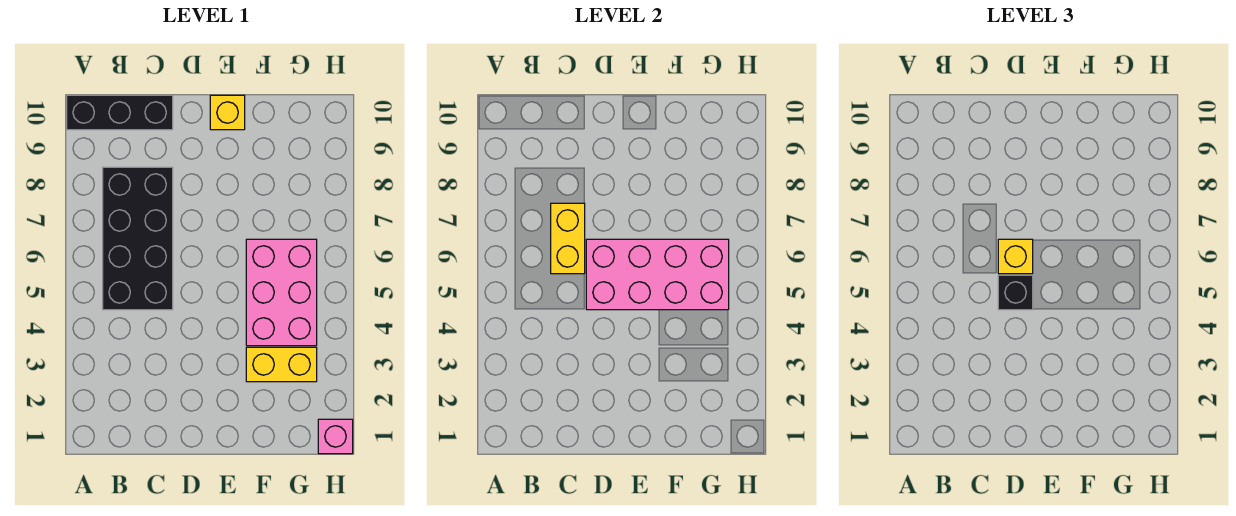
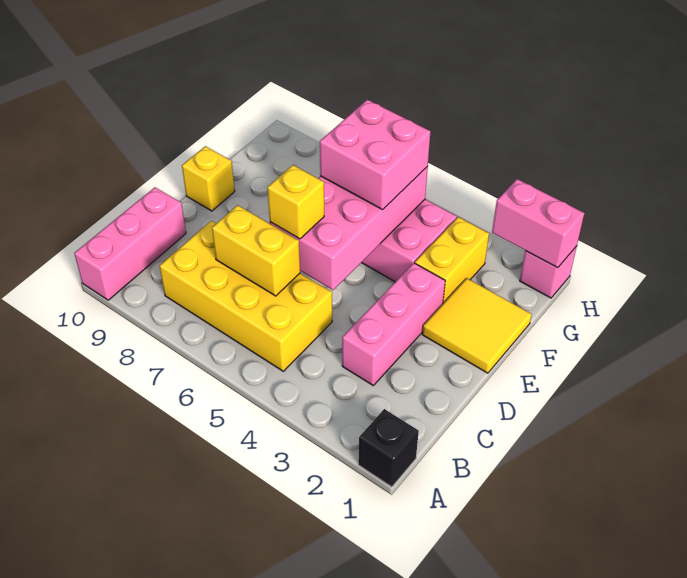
black brick A10:C10 level 1 -> pink brick A10:C10 level 1
black brick B5:C8 level 1 -> yellow brick B5:C8 level 1
none -> pink brick C3:E3 level 1
black brick D5 level 3 -> black brick A1 level 1
none -> yellow tile E1:F2 level 1
none -> pink brick F5:G6 level 3
none -> pink brick H1:H2 level 2

